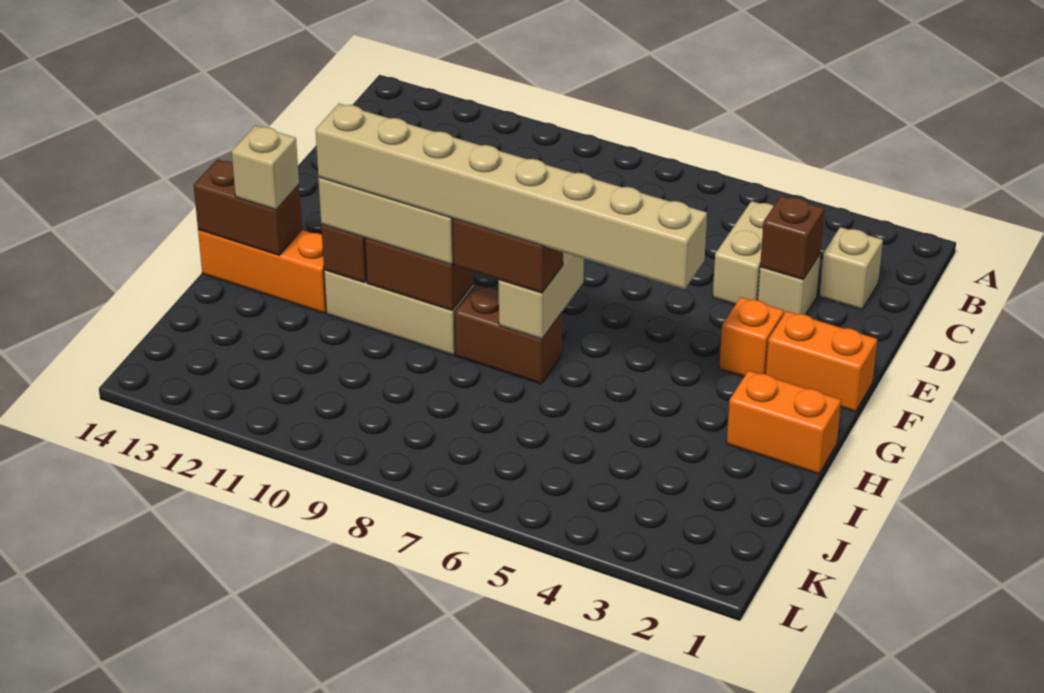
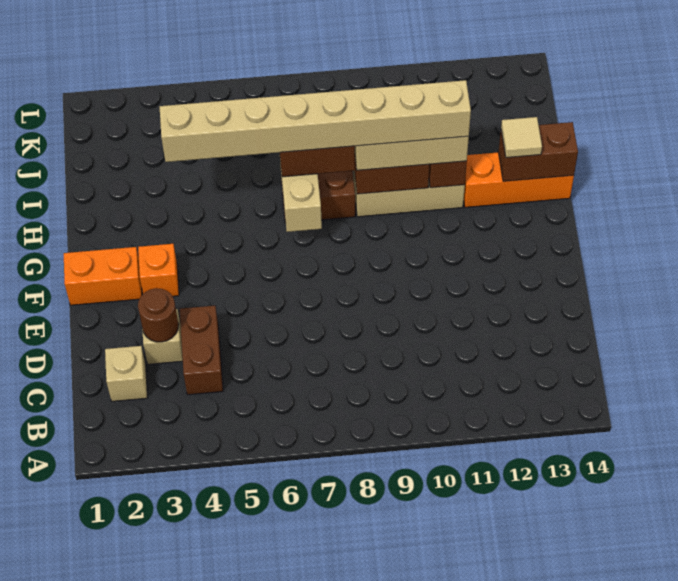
tan brick C4:D4 level 1 -> brown brick C4:D4 level 1
brown brick D3 level 2 -> brown round brick D3 level 2
orange brick H1:H2 level 1 -> none
tan brick H13 level 3 -> tan tile H13 level 3

